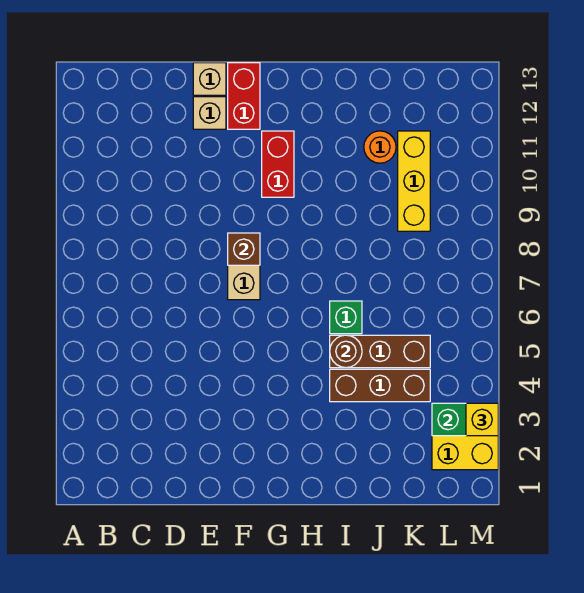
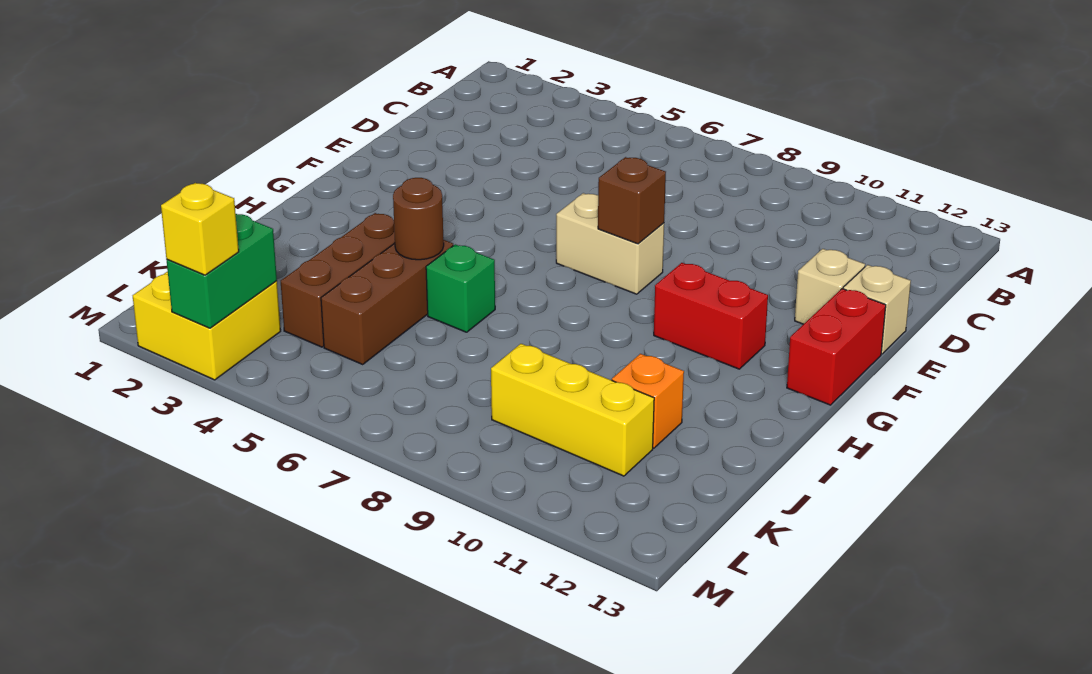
red brick F12:F13 level 1 -> red brick F13:G13 level 1
orange round brick J11 level 1 -> orange brick J11 level 1

